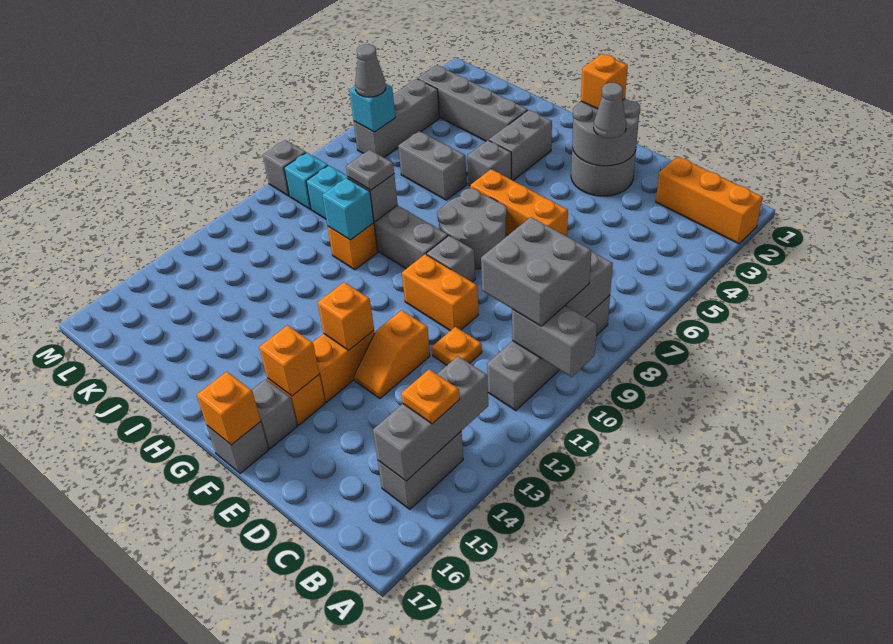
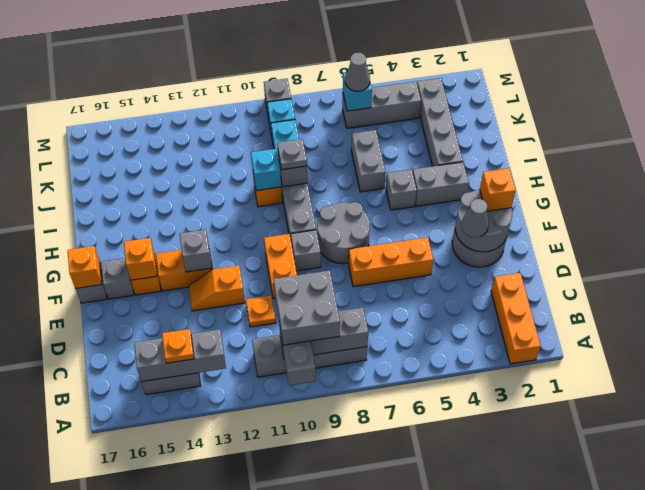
orange brick E6:G6 level 1 -> orange brick E5:E7 level 1
orange brick F13 level 2 -> grey brick F13 level 2

